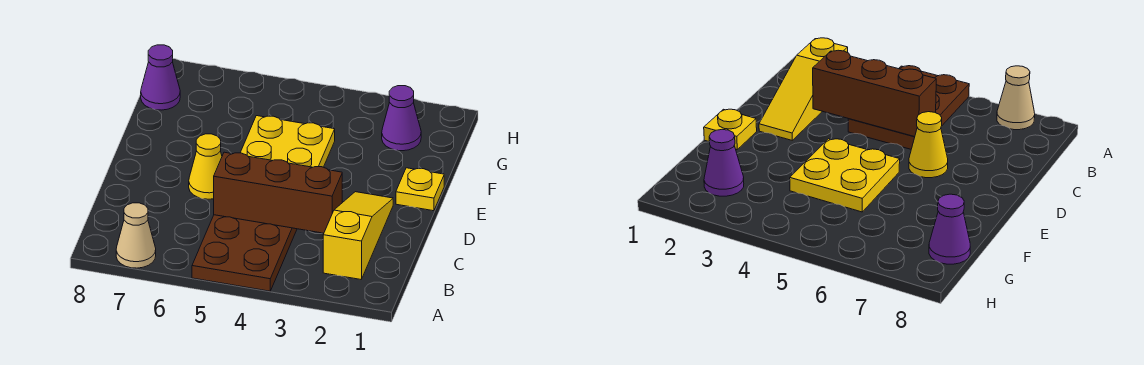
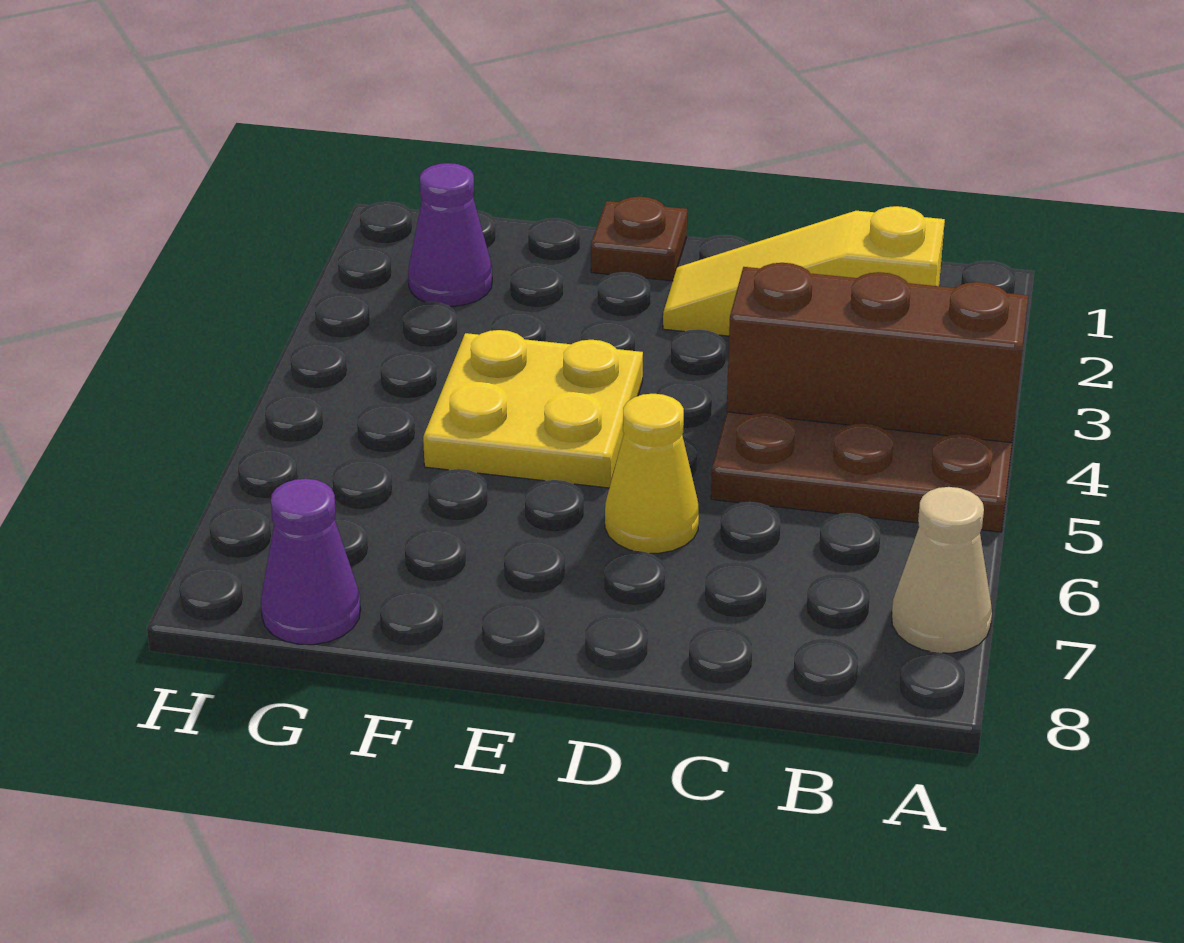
brown brick C3:C5 level 2 -> brown brick A4:C4 level 2
yellow plate E1 level 1 -> brown plate E1 level 1

